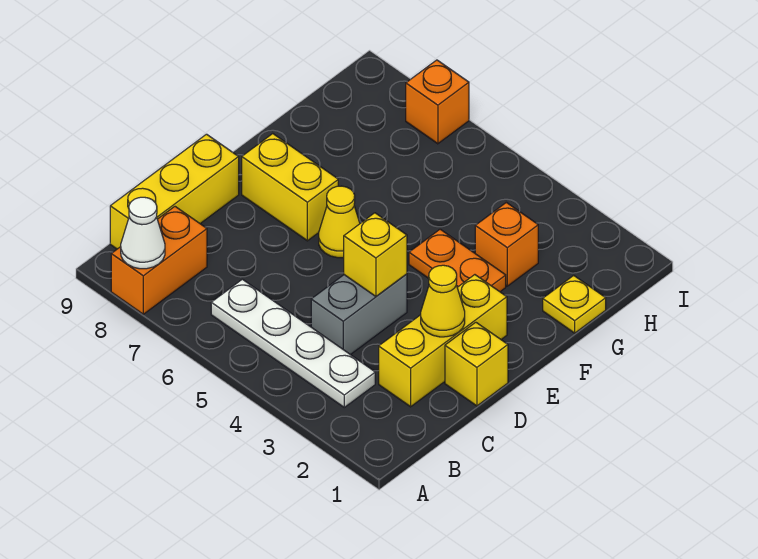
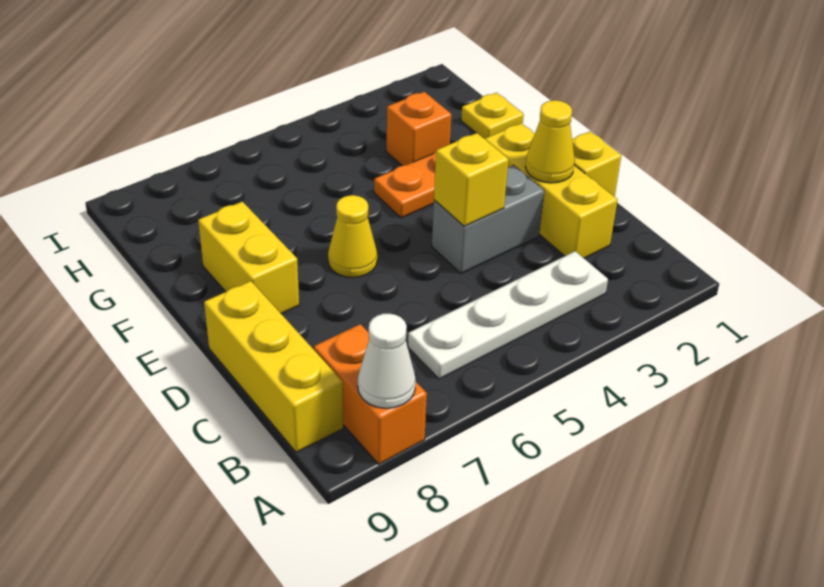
grey brick C4:D4 level 1 -> grey brick D3:D4 level 1
yellow brick E7:E8 level 1 -> yellow brick E8:F8 level 1
orange brick I7 level 1 -> none

